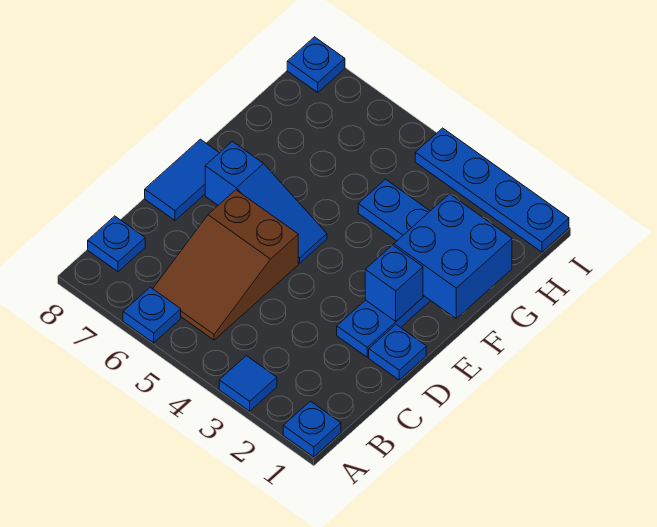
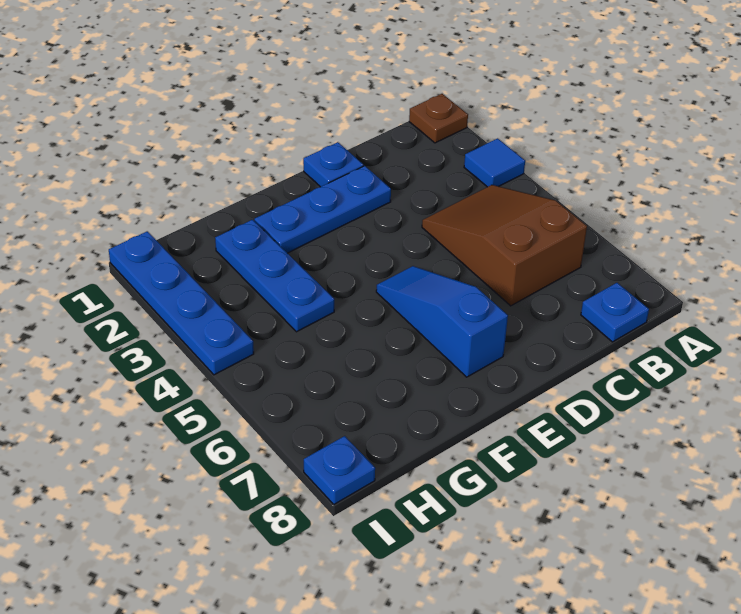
blue plate A1 level 1 -> brown plate A1 level 1
blue plate A6 level 1 -> none
brown slope B5:D6 level 1 top D -> brown slope B4:C6 level 1 top 6
blue tile D8:E8 level 1 -> none
blue brick E2 level 2 -> none
blue brick F1:G2 level 2 -> none

